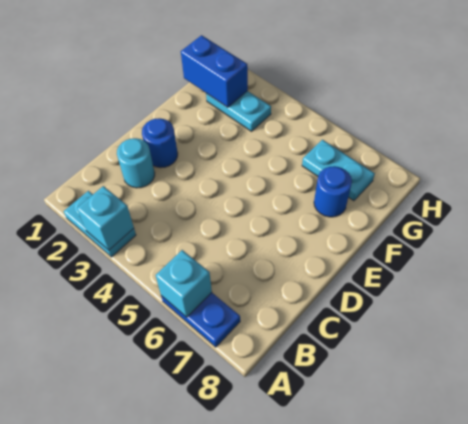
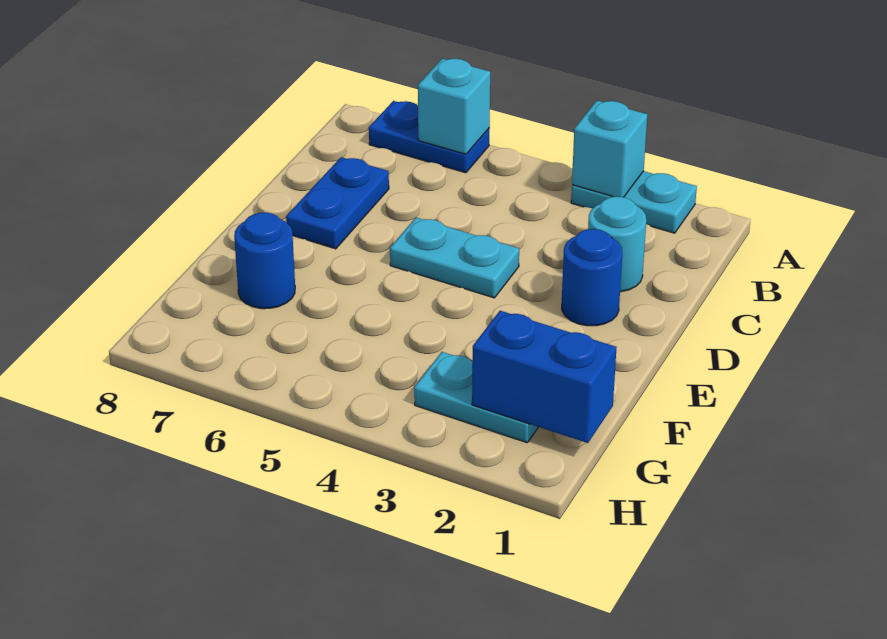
none -> blue plate C7:D7 level 1
cyan plate G6:G7 level 1 -> cyan plate D4:D5 level 1

